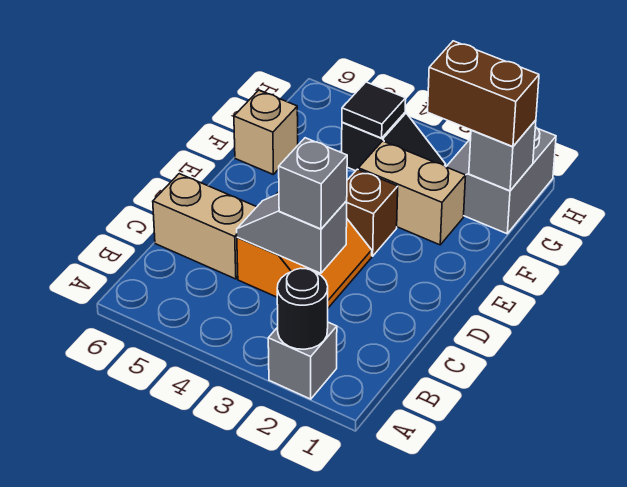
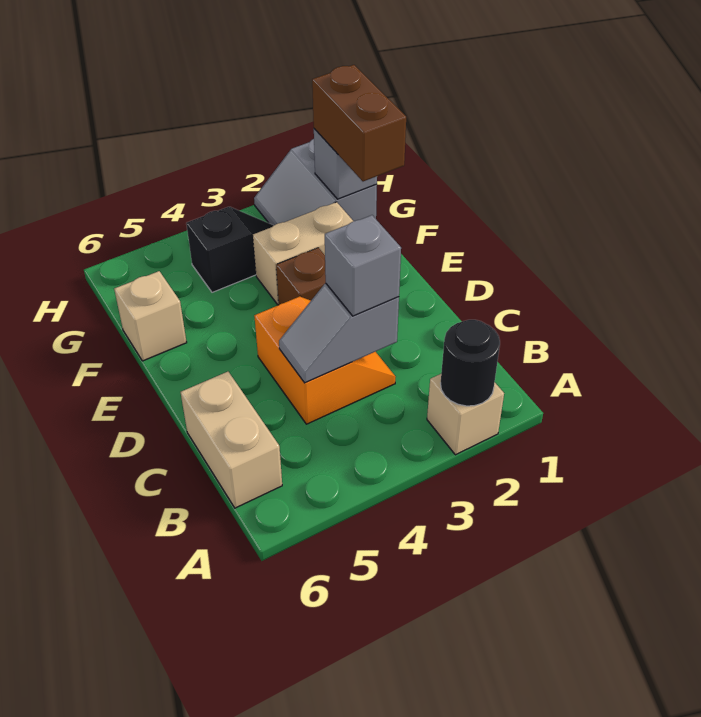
grey brick A2 level 1 -> tan brick A2 level 1
tan brick C5:C6 level 1 -> tan brick B6:C6 level 1
brown brick G1:G2 level 3 -> brown brick F1:G1 level 3
black tile G4 level 2 -> none

